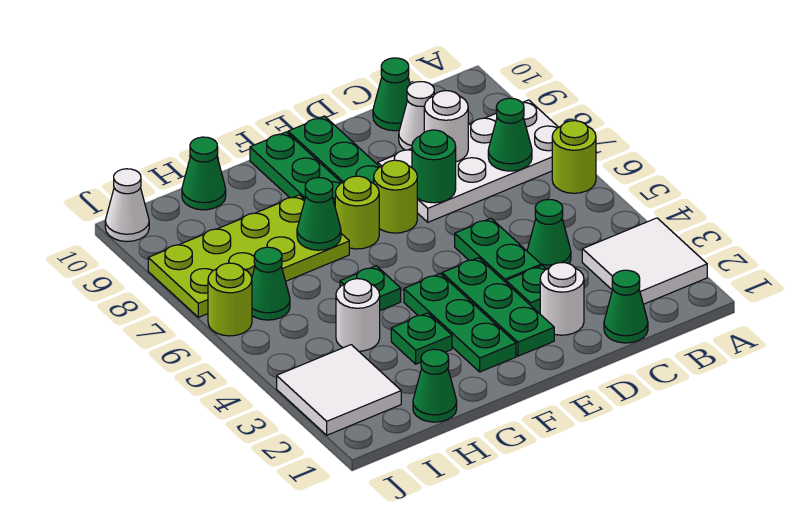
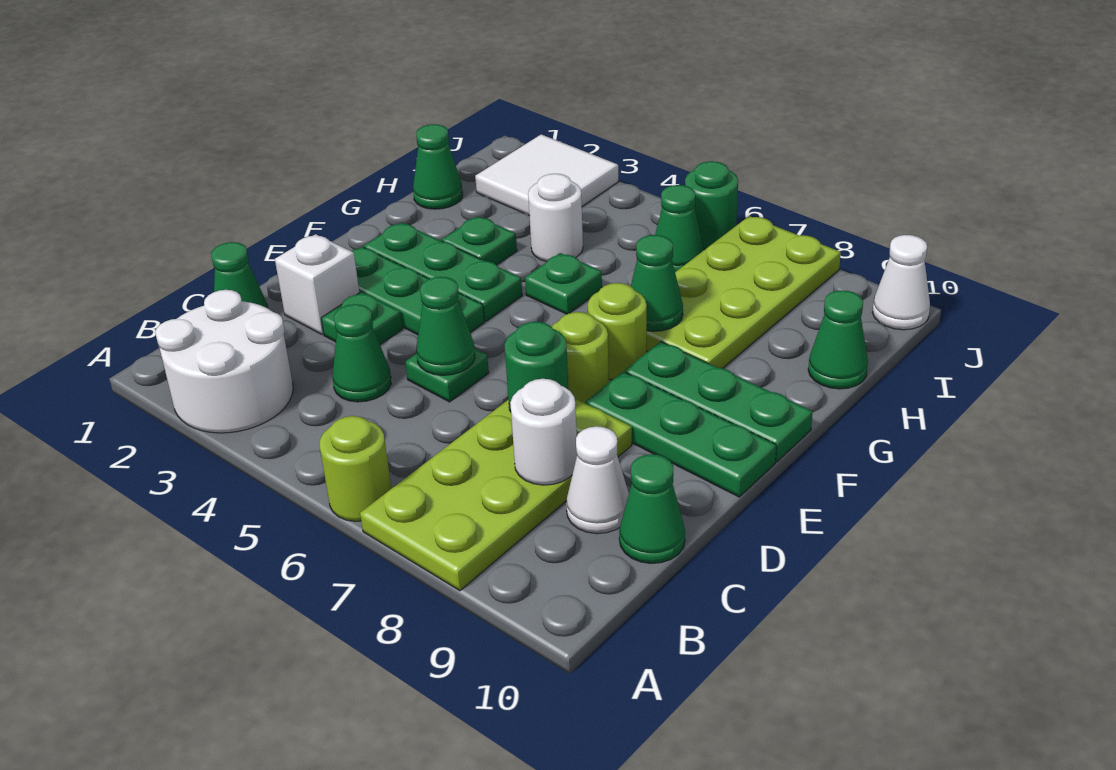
white tile A2:B3 level 1 -> white round brick A2:B3 level 1
white plate A7:D8 level 1 -> lime plate A7:D8 level 1
green cone B7 level 2 -> green cone D5 level 2
white round brick D2 level 1 -> white brick D2 level 1
green plate D4:D5 level 1 -> green plate D5 level 1
lime round brick J6 level 1 -> green round brick J6 level 1

